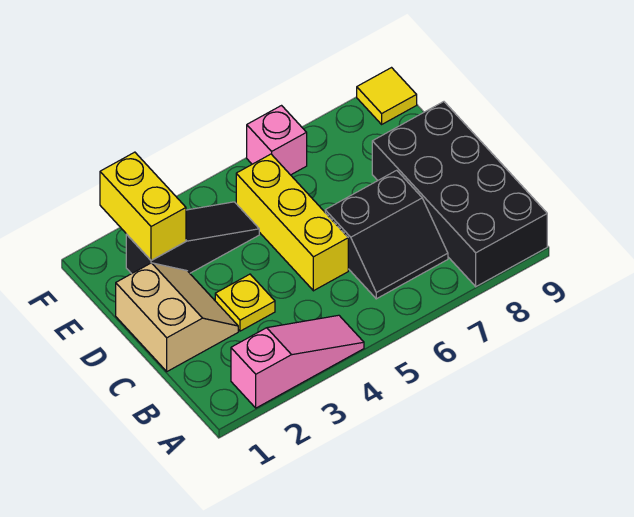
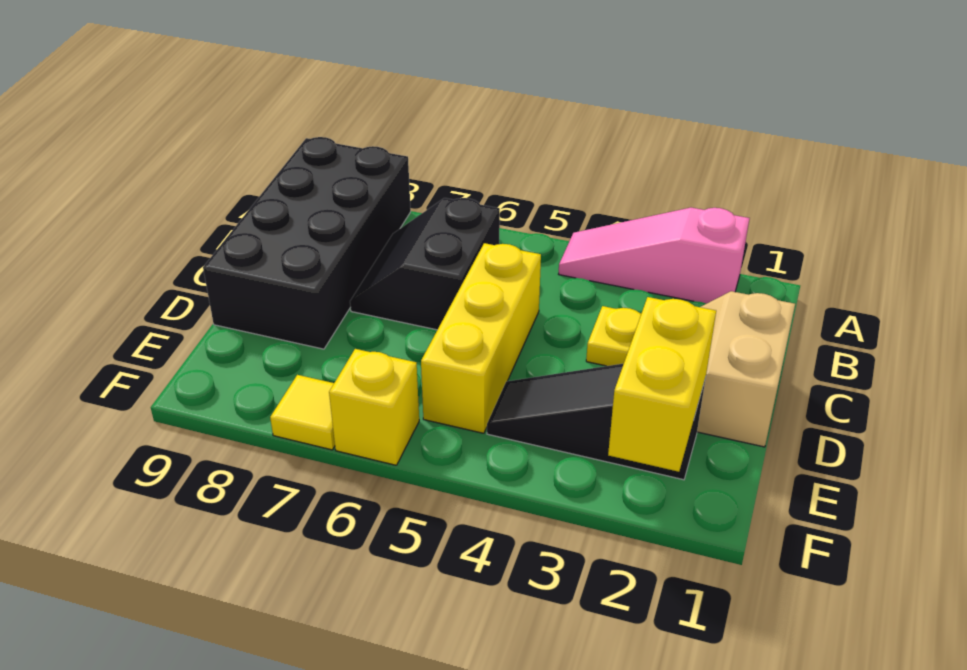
black slope B6:C7 level 1 top C -> black slope B6:C7 level 1 top 6
pink brick F6 level 1 -> yellow brick F6 level 1
yellow tile F9 level 1 -> yellow tile F7 level 1

